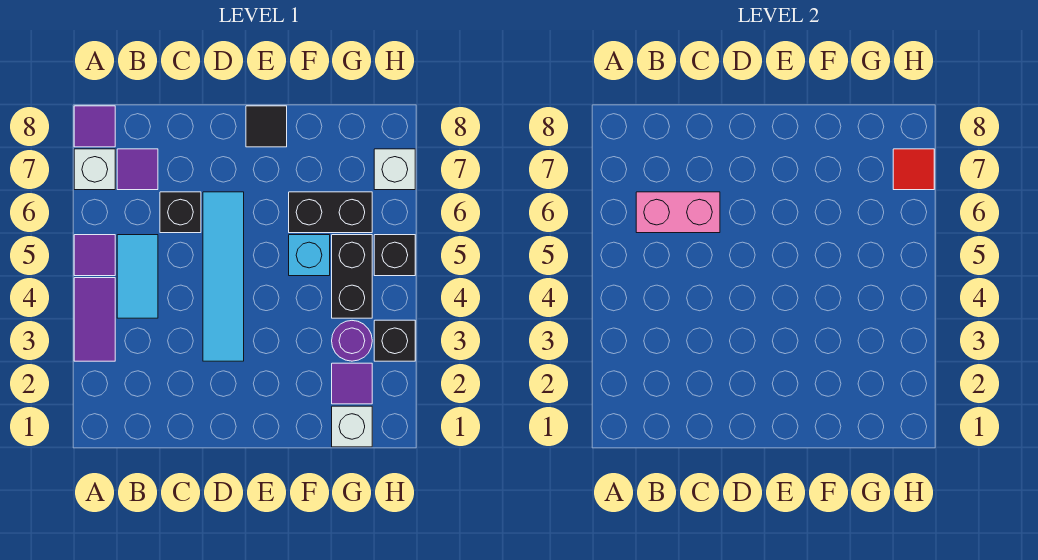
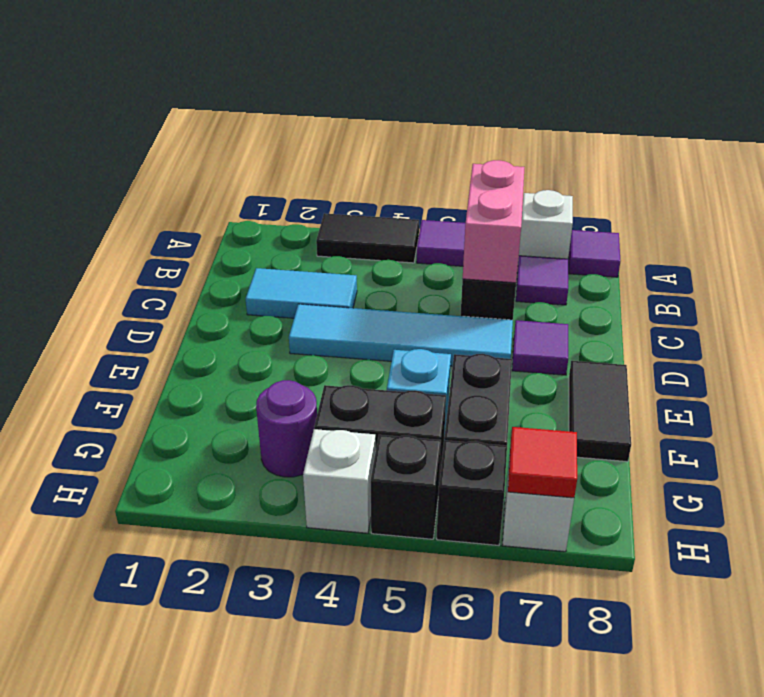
purple tile A3:A4 level 1 -> black tile A3:A4 level 1
cyan tile B4:B5 level 1 -> cyan tile C2:C3 level 1
black tile E8 level 1 -> black tile E8:F8 level 1
white brick G1 level 1 -> white brick H4 level 1
purple tile G2 level 1 -> purple tile D7 level 1
black brick H3 level 1 -> black brick H6 level 1

